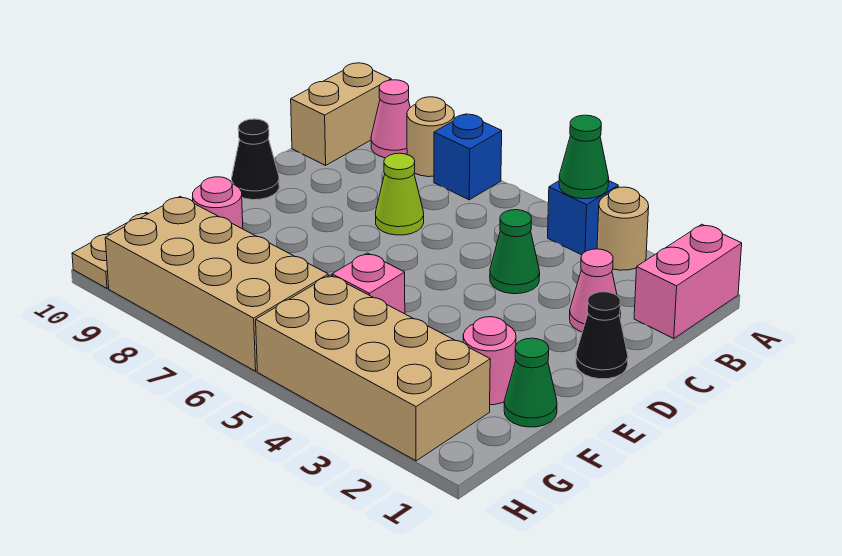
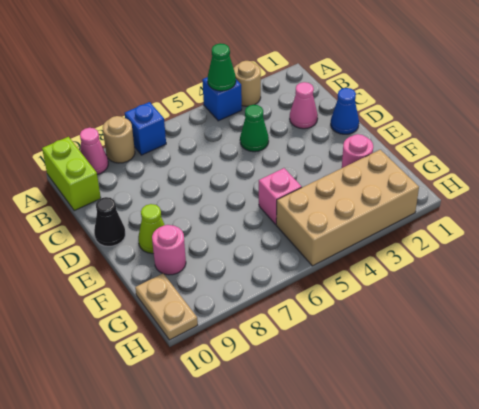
pink brick A1:B1 level 1 -> none
tan brick A10:B10 level 1 -> lime brick A10:B10 level 1
lime cone C7 level 1 -> lime cone E9 level 1
black cone D1 level 1 -> blue cone D1 level 1
green cone F1 level 1 -> none
tan brick G6:H9 level 1 -> none

